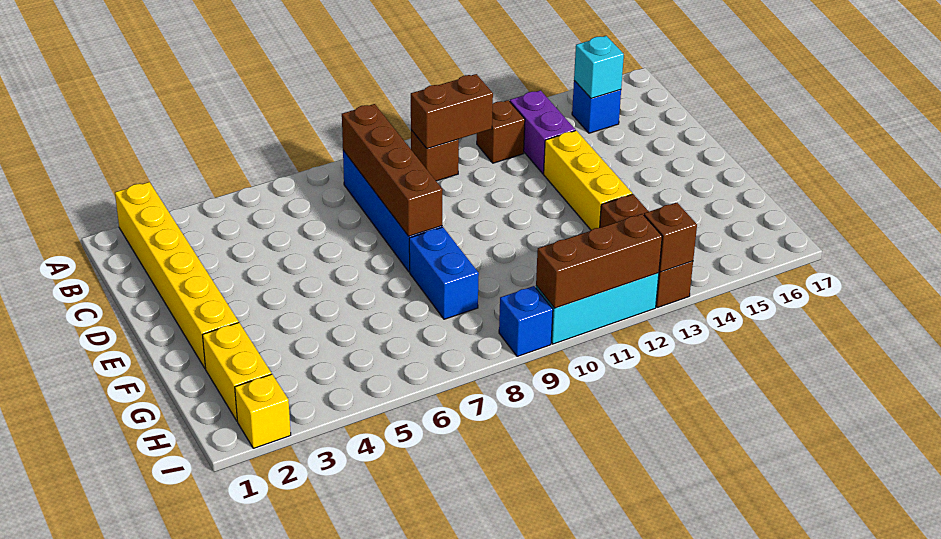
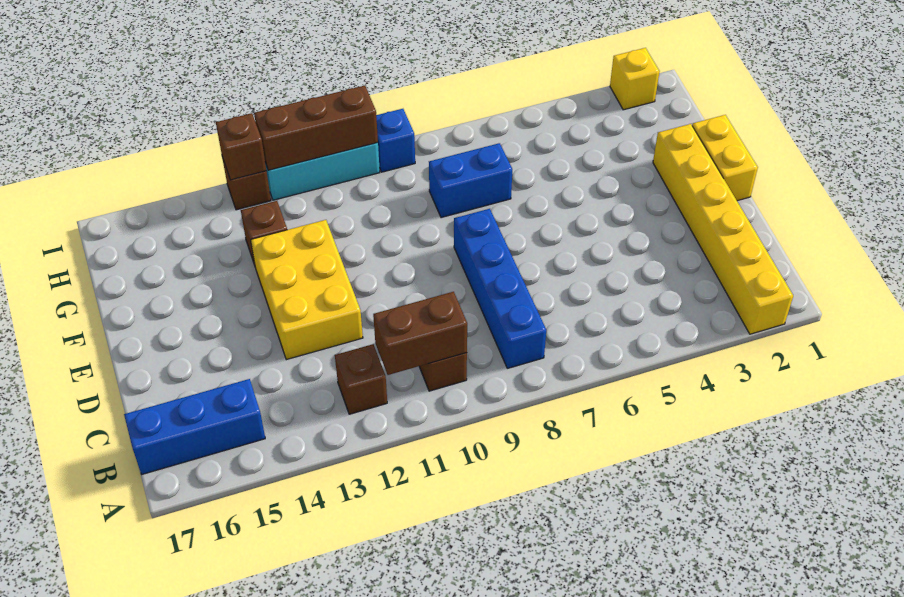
brown brick B8:E8 level 2 -> none
purple brick B13:C13 level 1 -> none
blue brick B15 level 1 -> blue brick B15:B17 level 1
cyan brick B15 level 2 -> none
yellow brick D13:F13 level 1 -> yellow brick D12:F13 level 1
blue brick F8:G8 level 1 -> blue brick G7:G8 level 1
yellow brick G2:H2 level 1 -> yellow brick E1:F1 level 1

